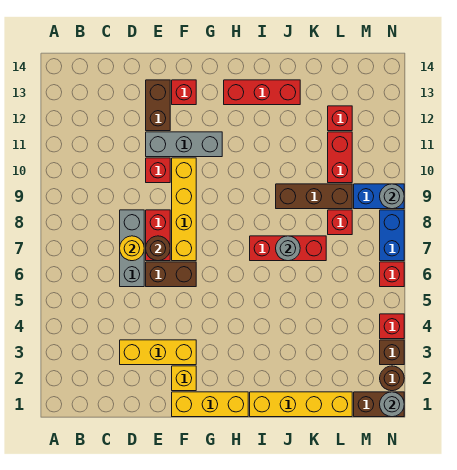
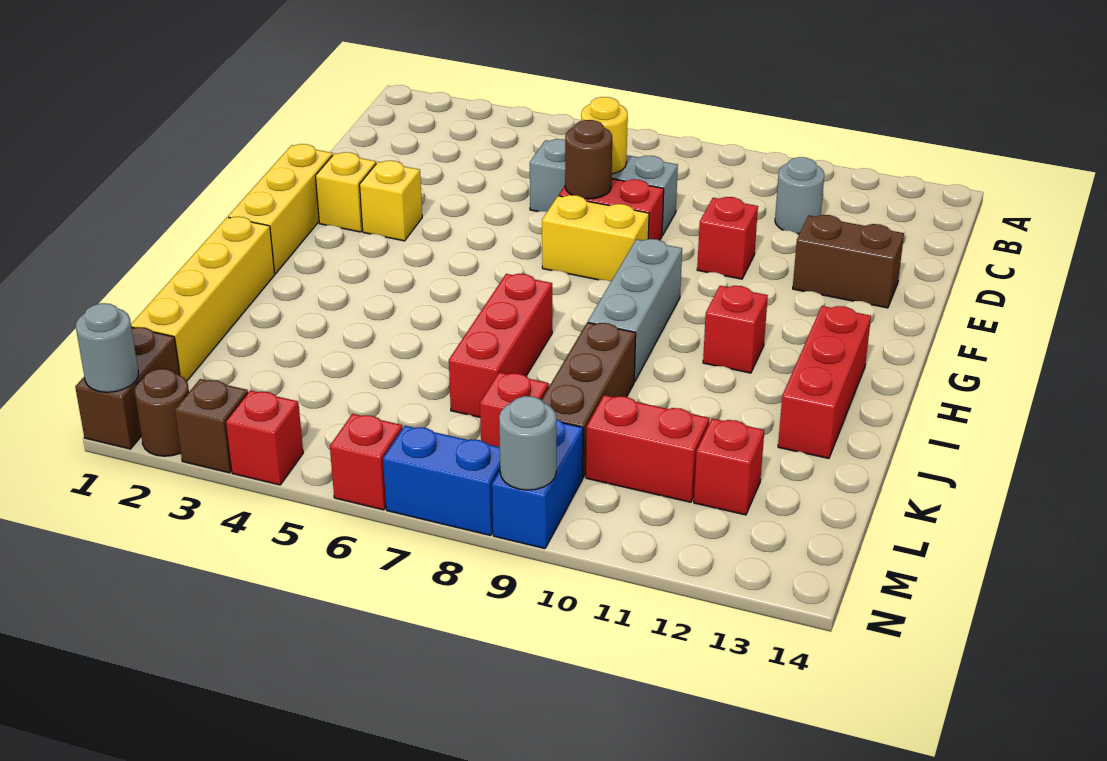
yellow brick D3:F3 level 1 -> yellow brick F3 level 1
brown brick E6:F6 level 1 -> none
grey brick E11:G11 level 1 -> grey brick G9:I9 level 1
yellow brick F7:F10 level 1 -> yellow brick F7:F8 level 1
red brick F13 level 1 -> red brick H11 level 1
grey round brick J7 level 2 -> grey round brick C11 level 1

